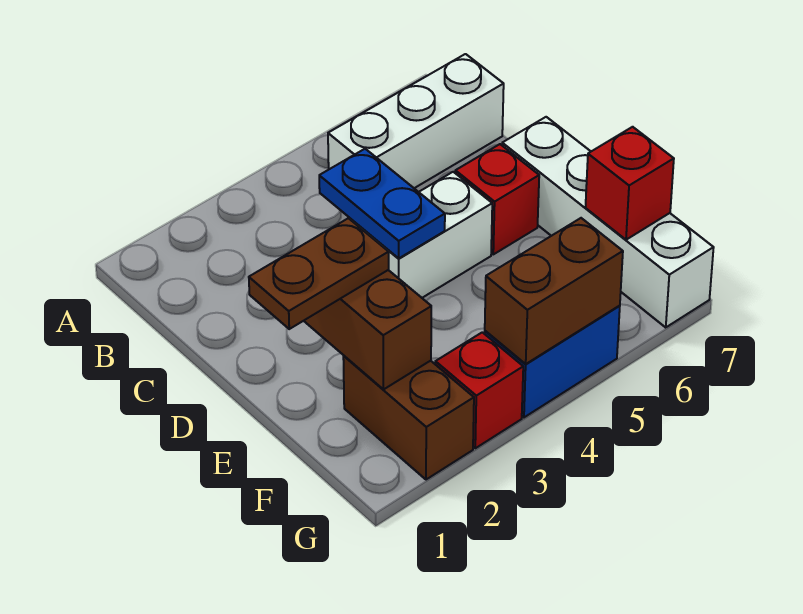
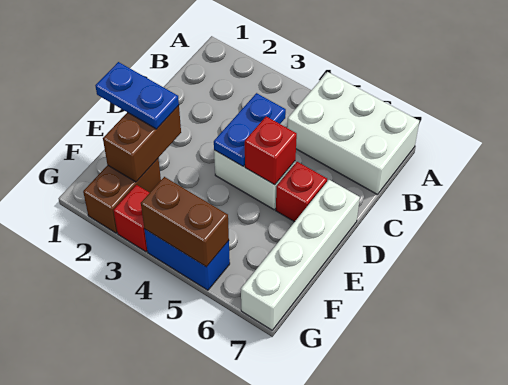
white brick B5:B7 level 1 -> white brick A5:B7 level 1
brown plate E1:E2 level 3 -> blue plate E1:E2 level 3
red brick F7 level 2 -> red brick D5 level 2

